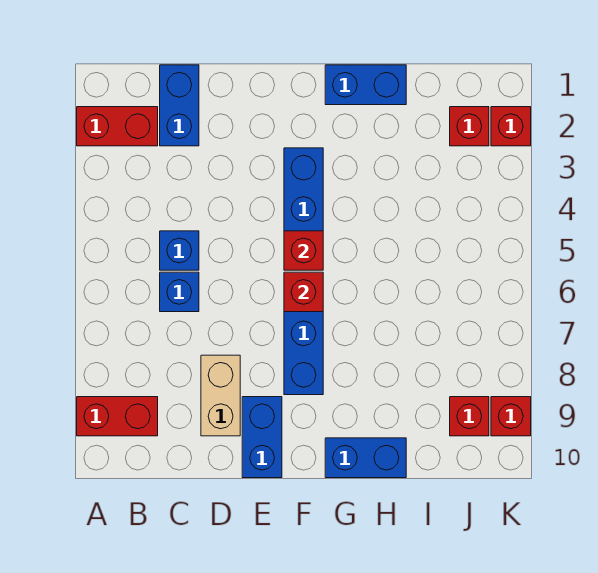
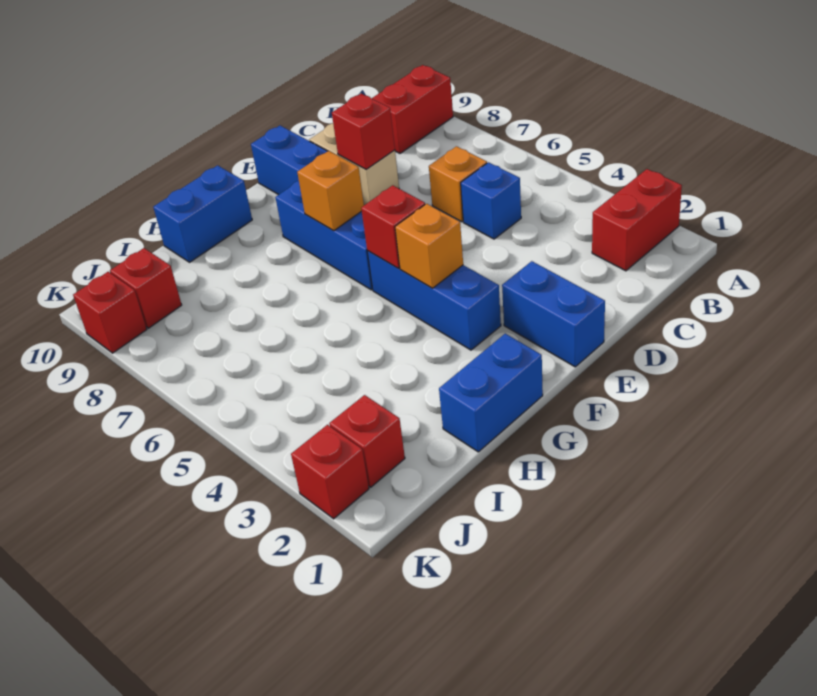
blue brick C1:C2 level 1 -> blue brick E1:E2 level 1
blue brick C6 level 1 -> orange brick C6 level 1
none -> orange brick F4 level 2
red brick F6 level 2 -> red brick D8 level 2
none -> orange brick F7 level 2

